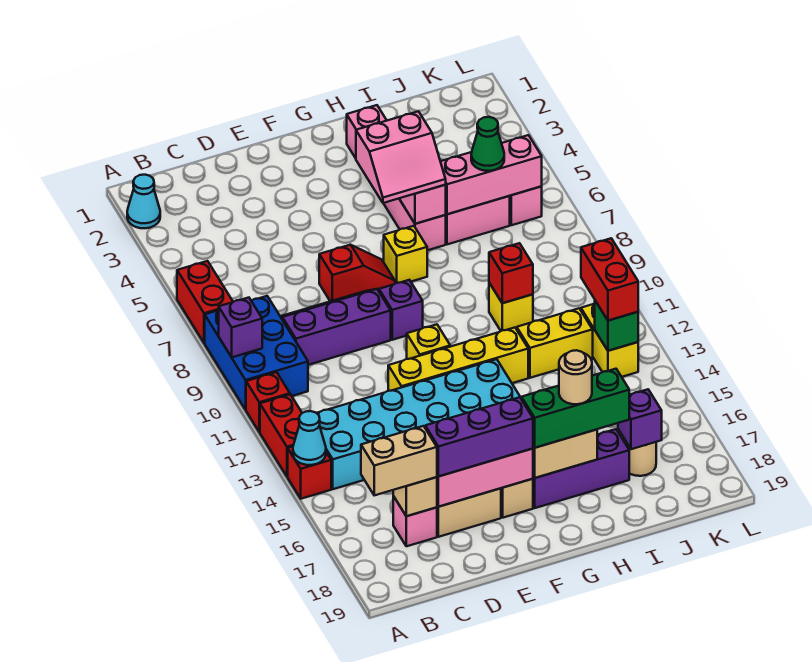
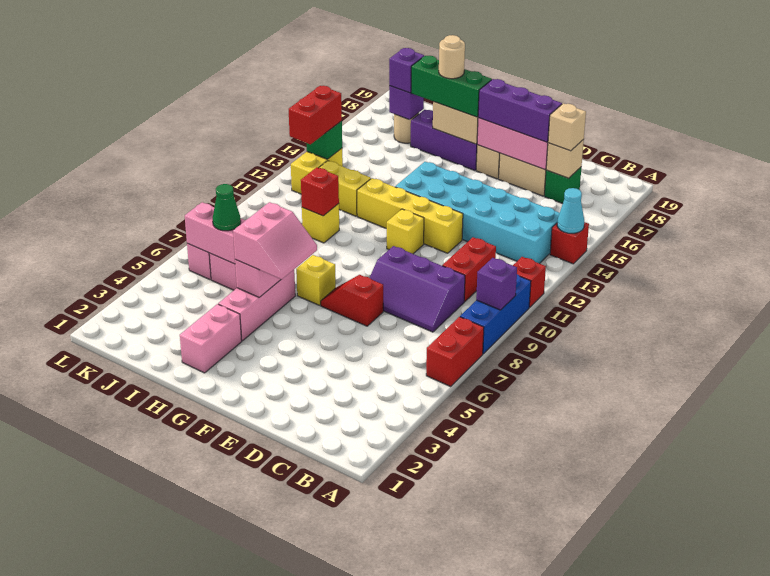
cyan cone A2 level 1 -> none
blue brick A8:B10 level 1 -> blue brick A8:A10 level 1
red brick A12:A13 level 1 -> red brick C10:C11 level 1
tan brick B17:C17 level 3 -> tan brick C17 level 3
pink brick C17 level 1 -> green brick C17 level 1
purple brick F9 level 1 -> purple brick J17 level 3
pink slope G5:H6 level 3 top 5 -> pink slope G5:H6 level 3 top H

